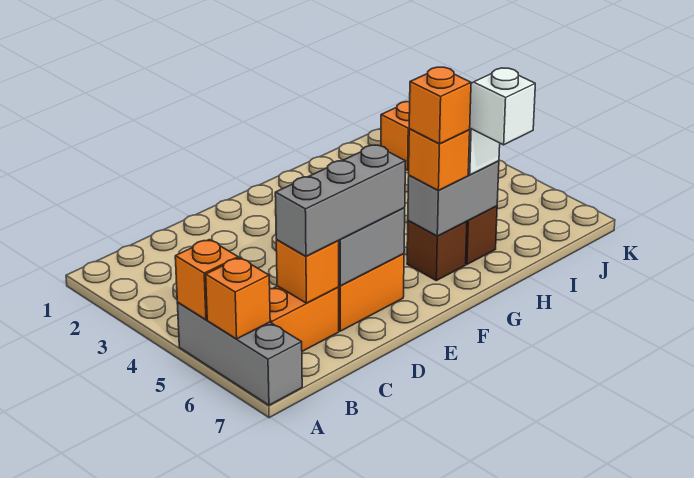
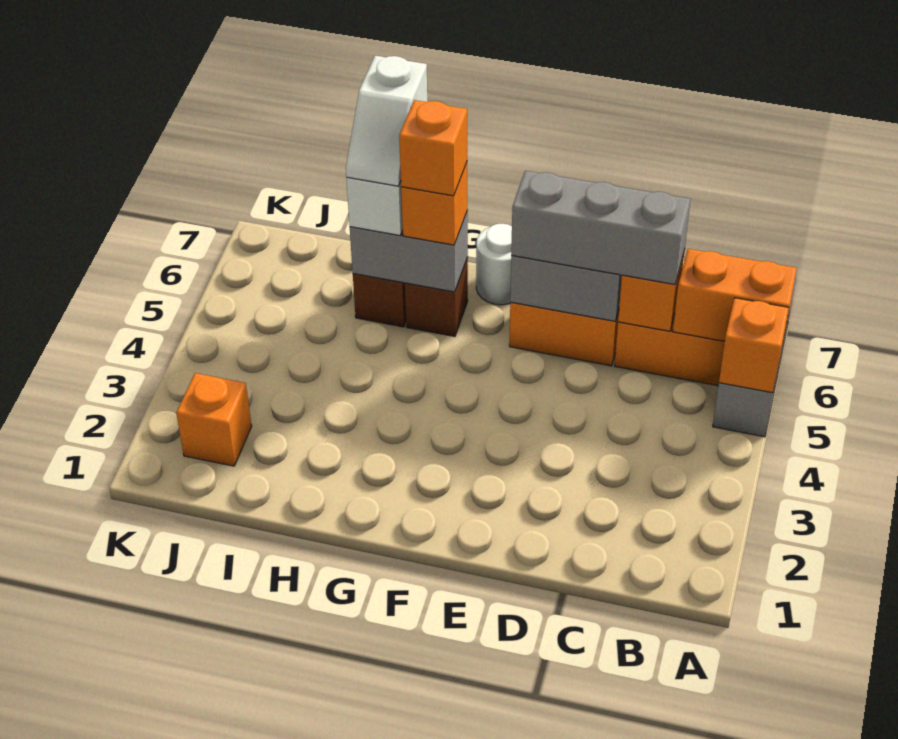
orange brick A6 level 2 -> orange brick A6:B6 level 2
none -> white round brick F7 level 1

